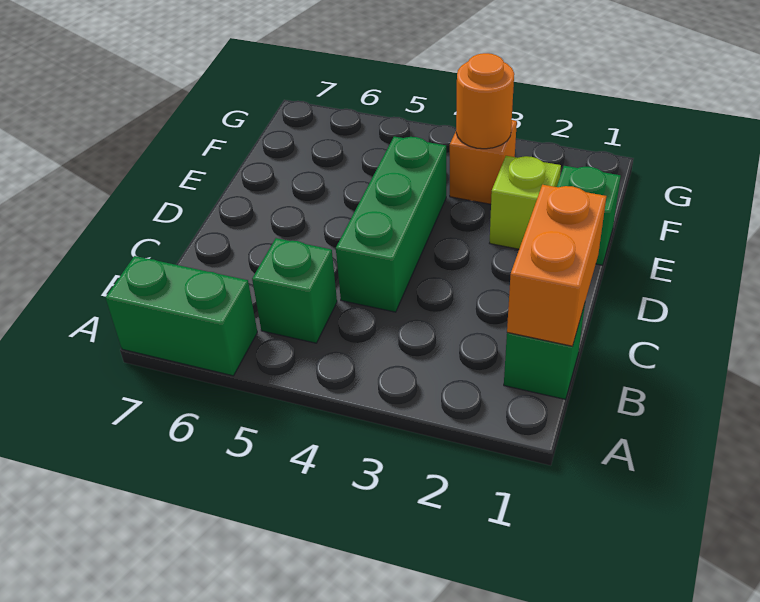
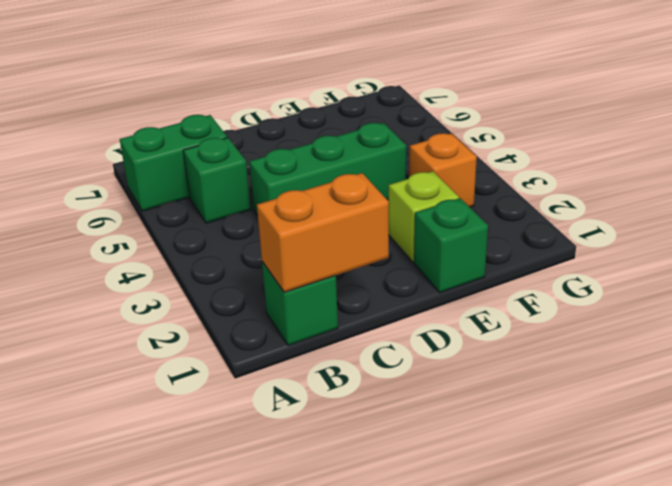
green brick A6:A7 level 1 -> green brick A6:B6 level 1
orange round brick F3 level 2 -> none

